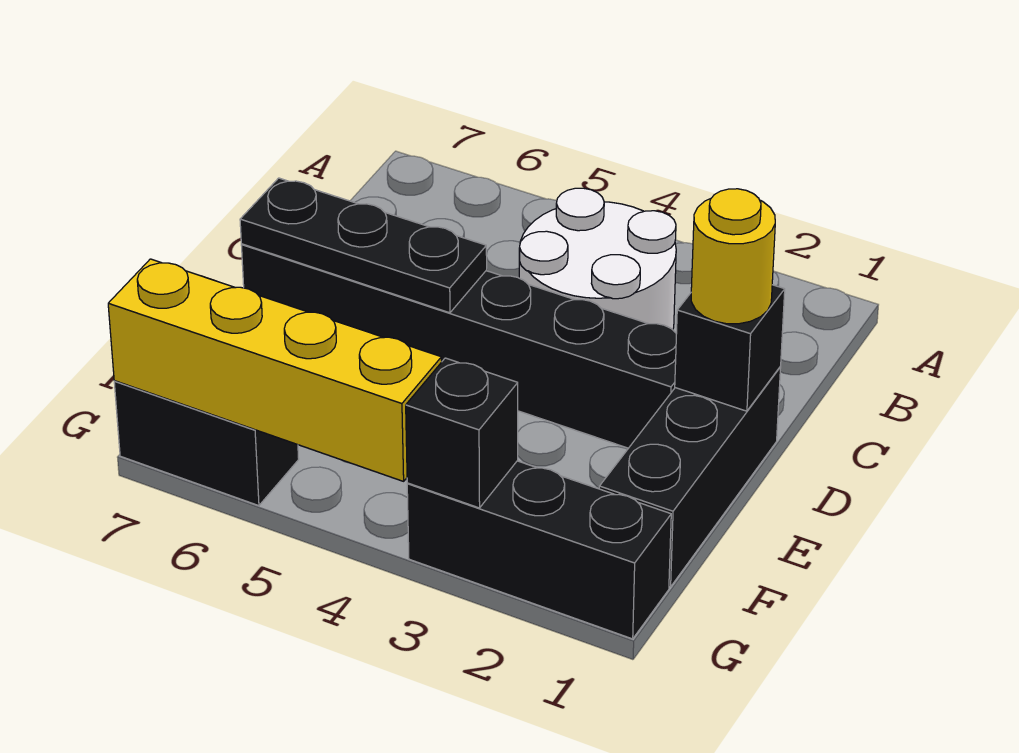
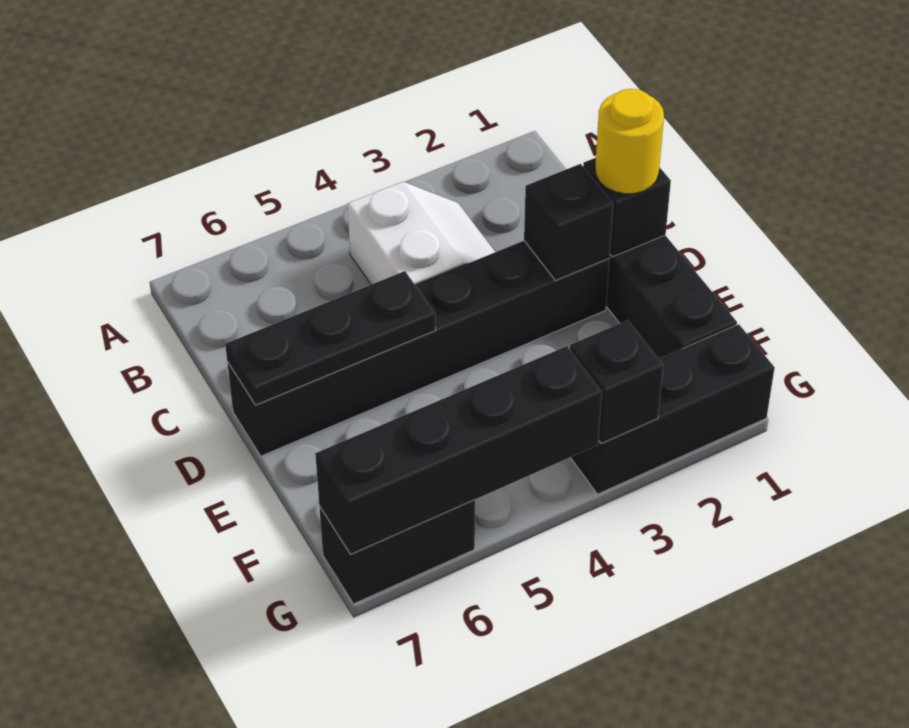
white round brick B3:C4 level 1 -> white slope B3:C4 level 1 top 4
none -> black brick D2 level 2
yellow brick G4:G7 level 2 -> black brick G4:G7 level 2

